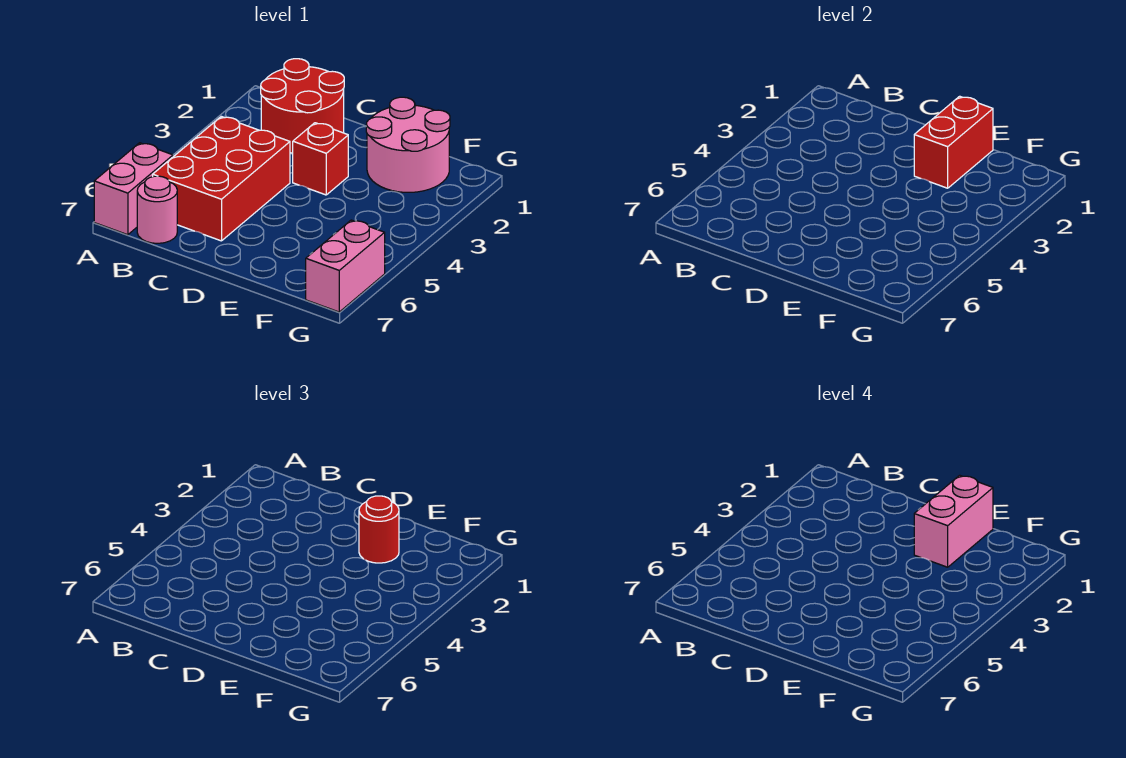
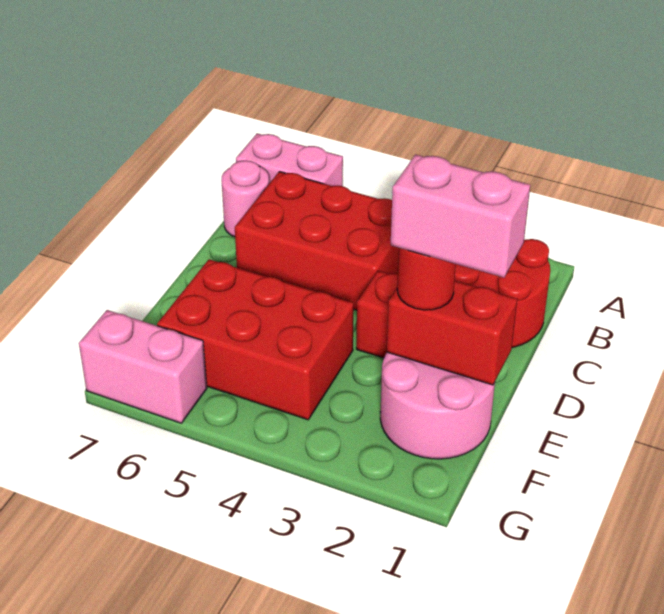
none -> red brick E4:F6 level 1

